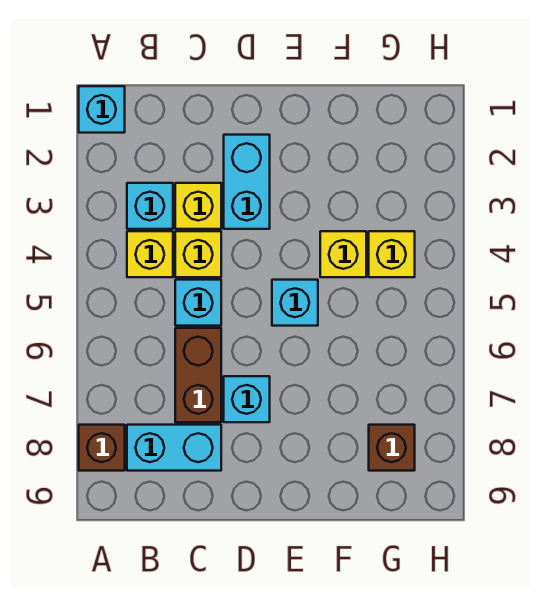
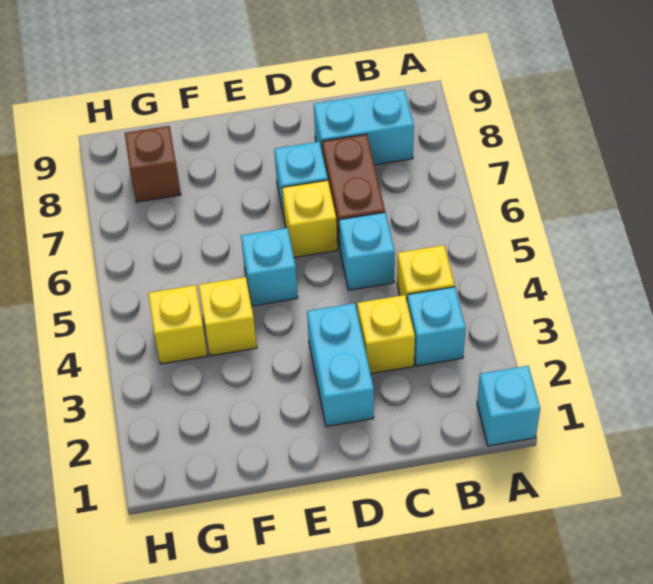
brown brick A8 level 1 -> none
yellow brick C4 level 1 -> yellow brick D6 level 1

